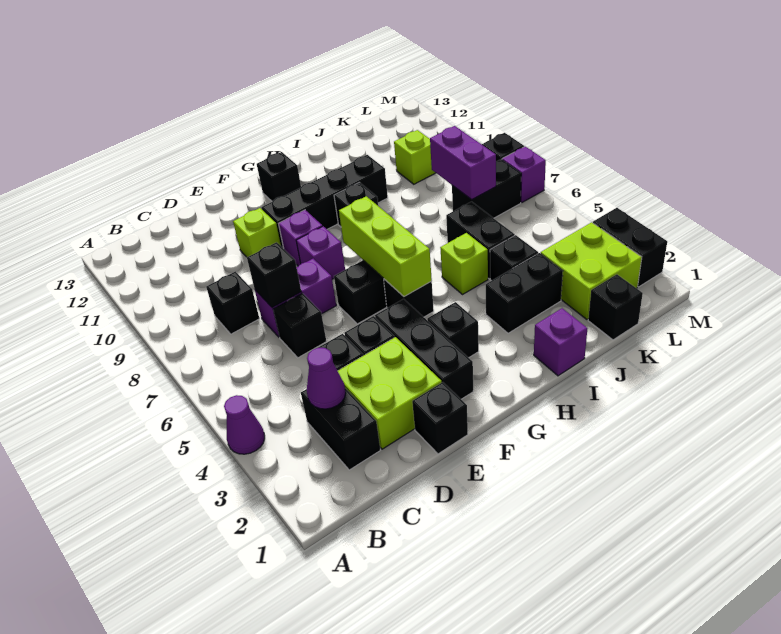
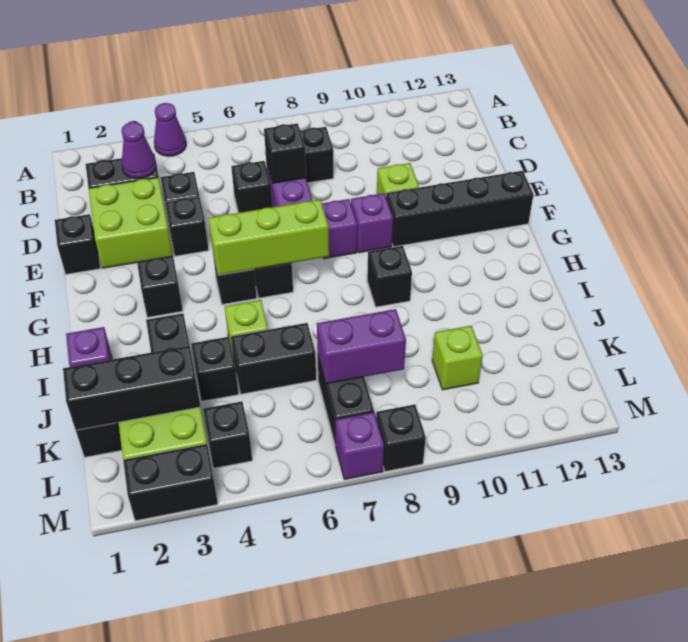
black brick F2:F4 level 1 -> black brick K1:K3 level 2
black brick F10:I10 level 1 -> black brick F10:F13 level 1
black brick G12 level 1 -> black brick L4 level 1

